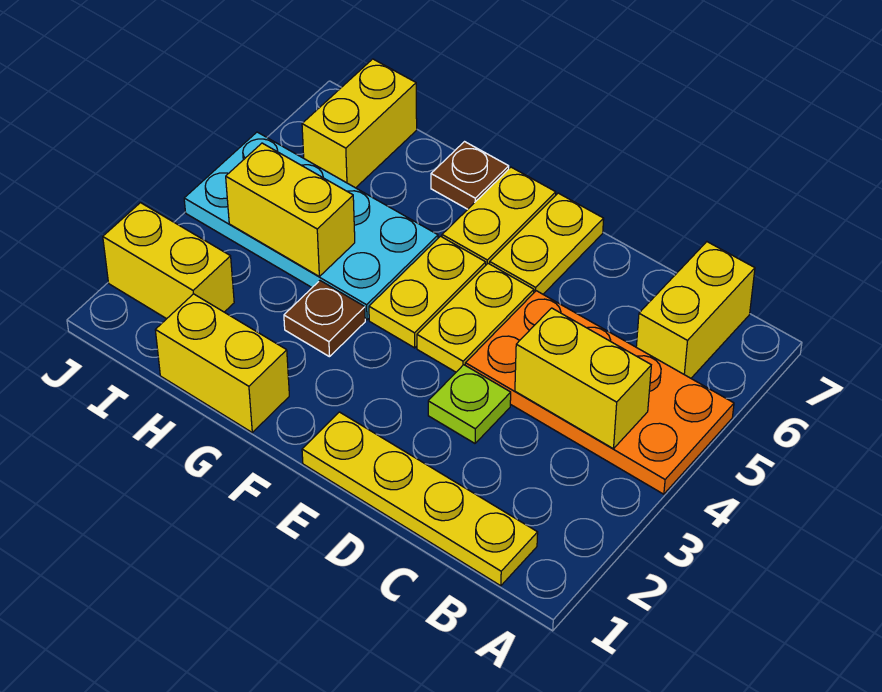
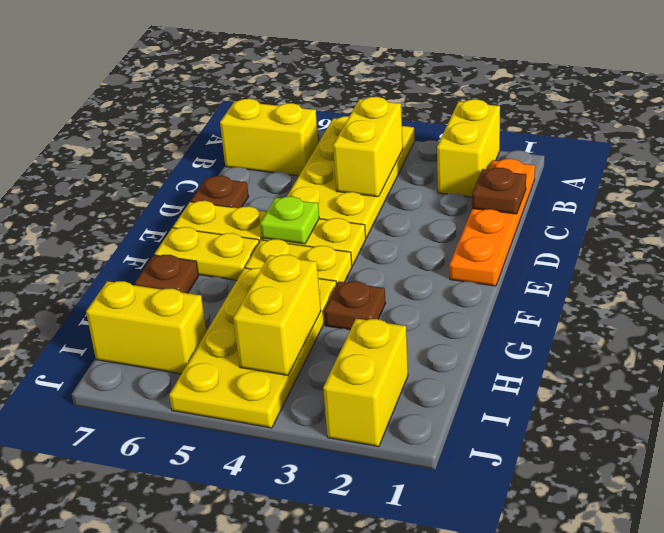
orange plate A4:D5 level 1 -> yellow plate A4:D5 level 1
yellow plate B1:E1 level 1 -> orange plate B1:E1 level 1
none -> brown plate C1 level 2
lime plate D3 level 1 -> lime plate E5 level 2
none -> brown plate D7 level 1
yellow brick G1:H1 level 1 -> yellow brick A2:B2 level 1
cyan plate G4:J5 level 1 -> yellow plate G4:J5 level 1

